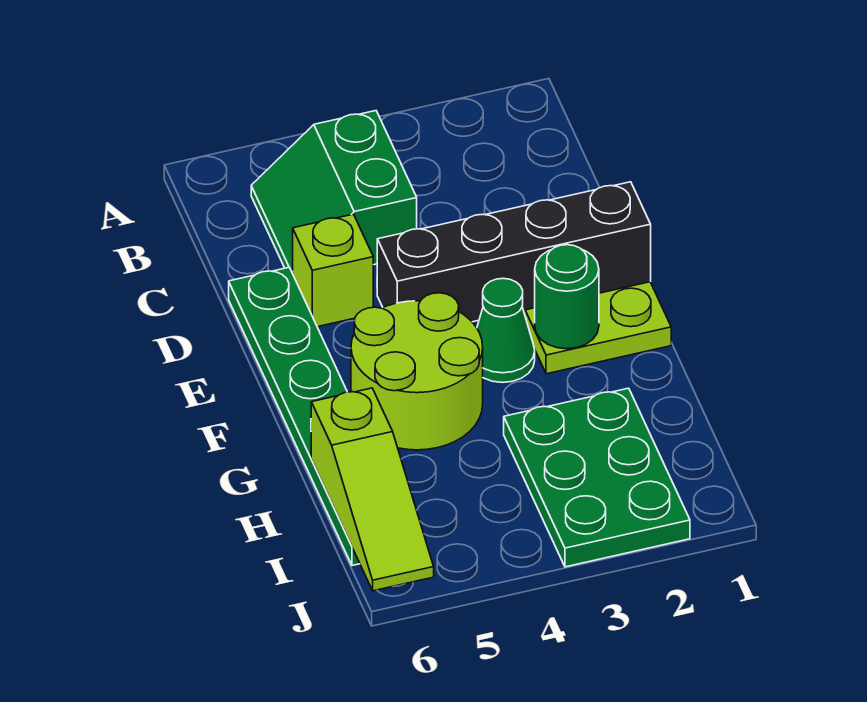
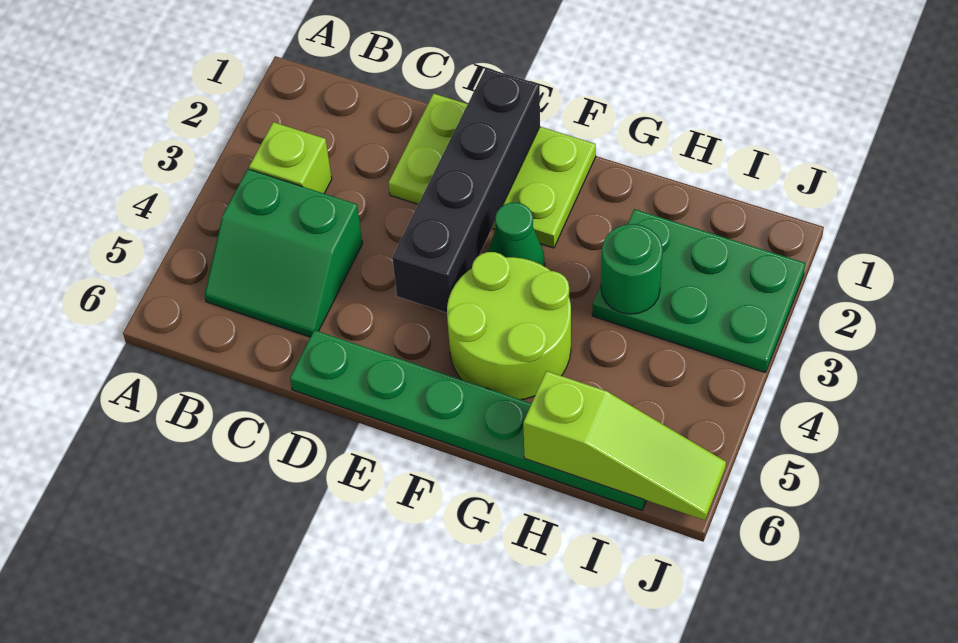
lime brick D5 level 1 -> lime brick B3 level 1
green round brick F2 level 2 -> green round brick H3 level 2

